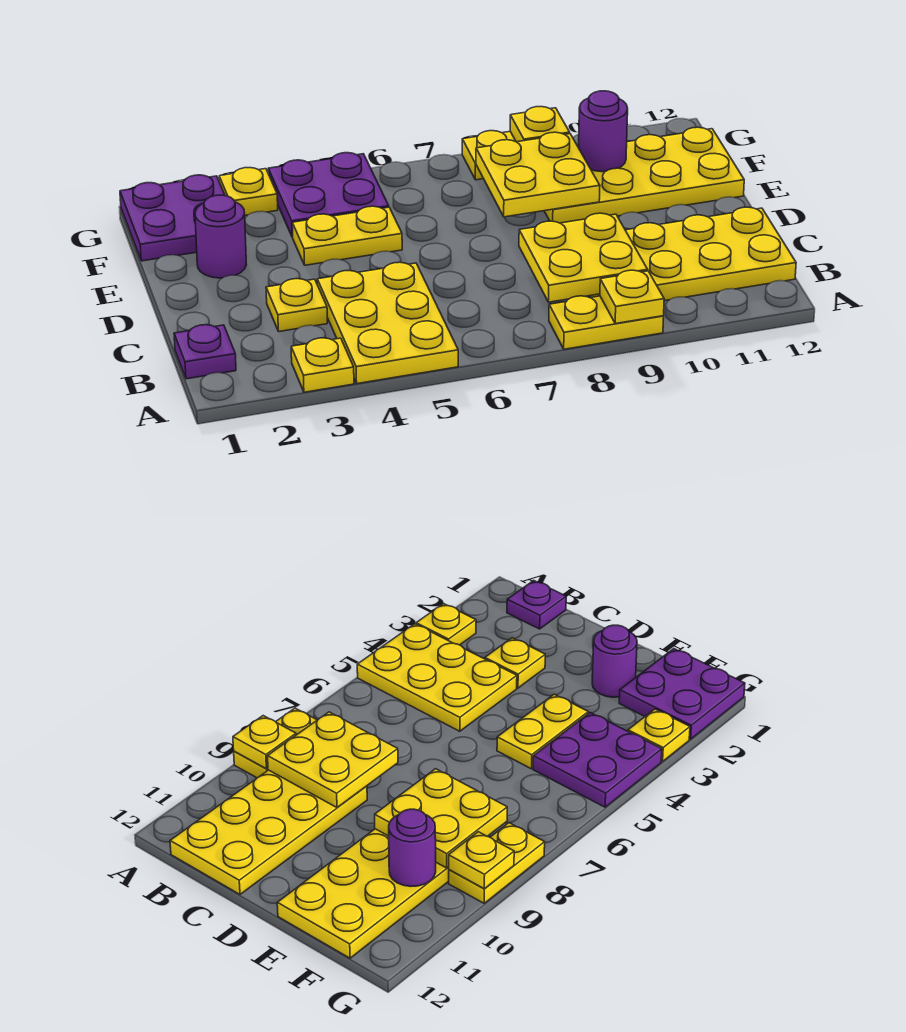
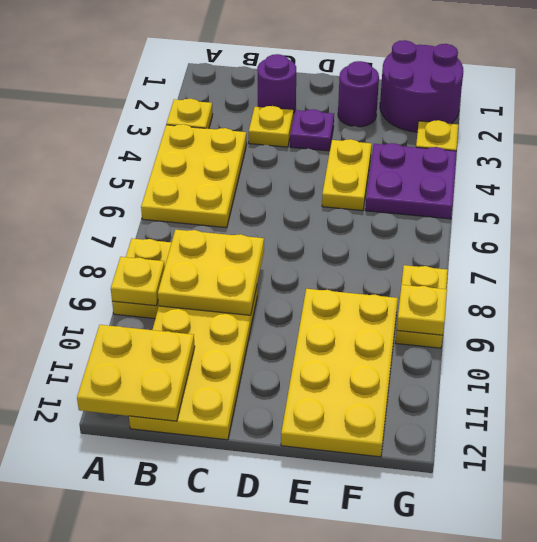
yellow plate A4:C5 level 1 -> yellow plate A4:B6 level 1
purple plate B1 level 1 -> purple plate D3 level 1
yellow plate E8:F9 level 2 -> yellow plate A11:B12 level 2
purple plate F1:G2 level 1 -> purple round brick F1:G2 level 1
purple round brick F10 level 2 -> purple round brick C2 level 1

